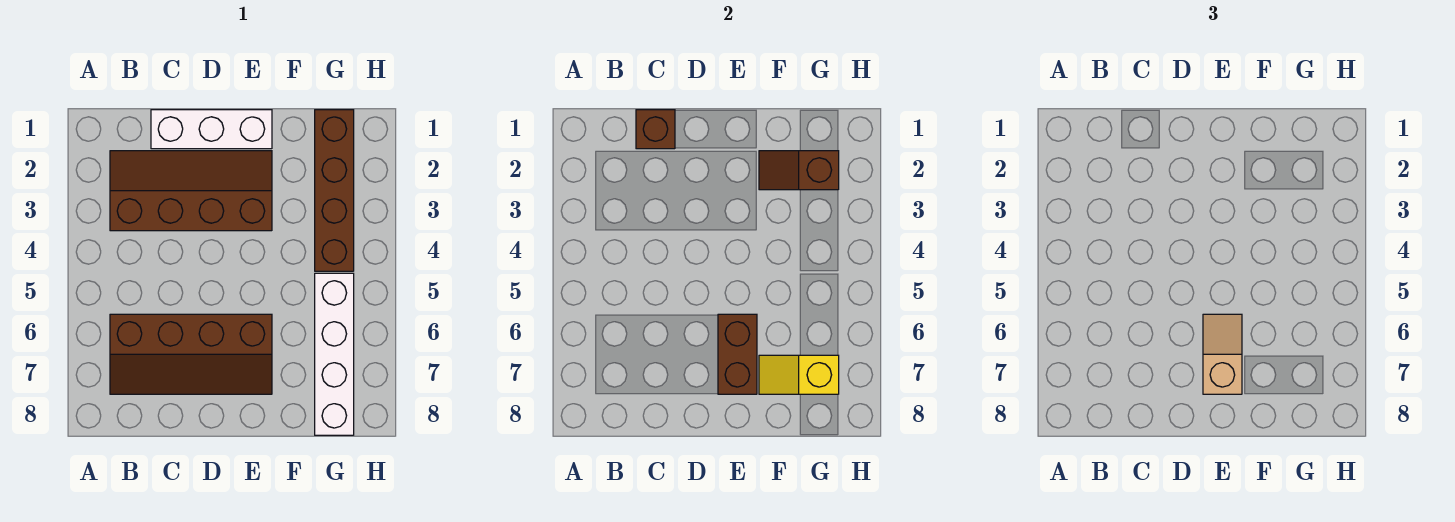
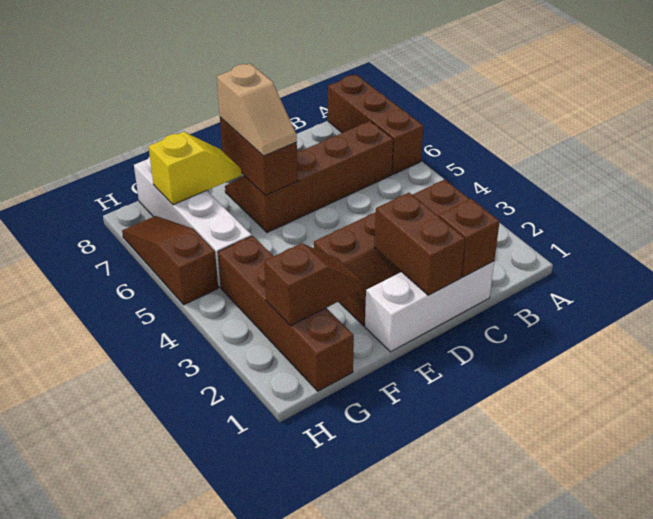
none -> brown brick A6:A8 level 1
none -> brown brick D1:D2 level 2
none -> brown slope H5:H7 level 1 top 5

